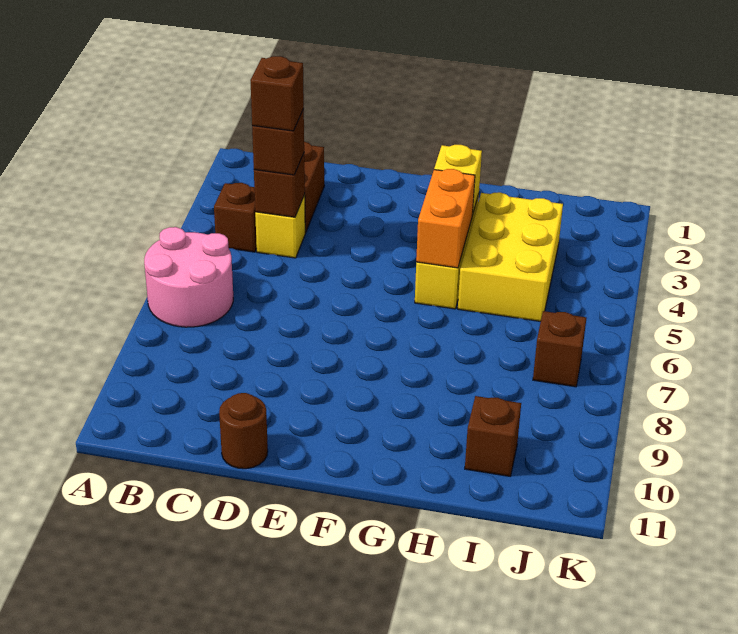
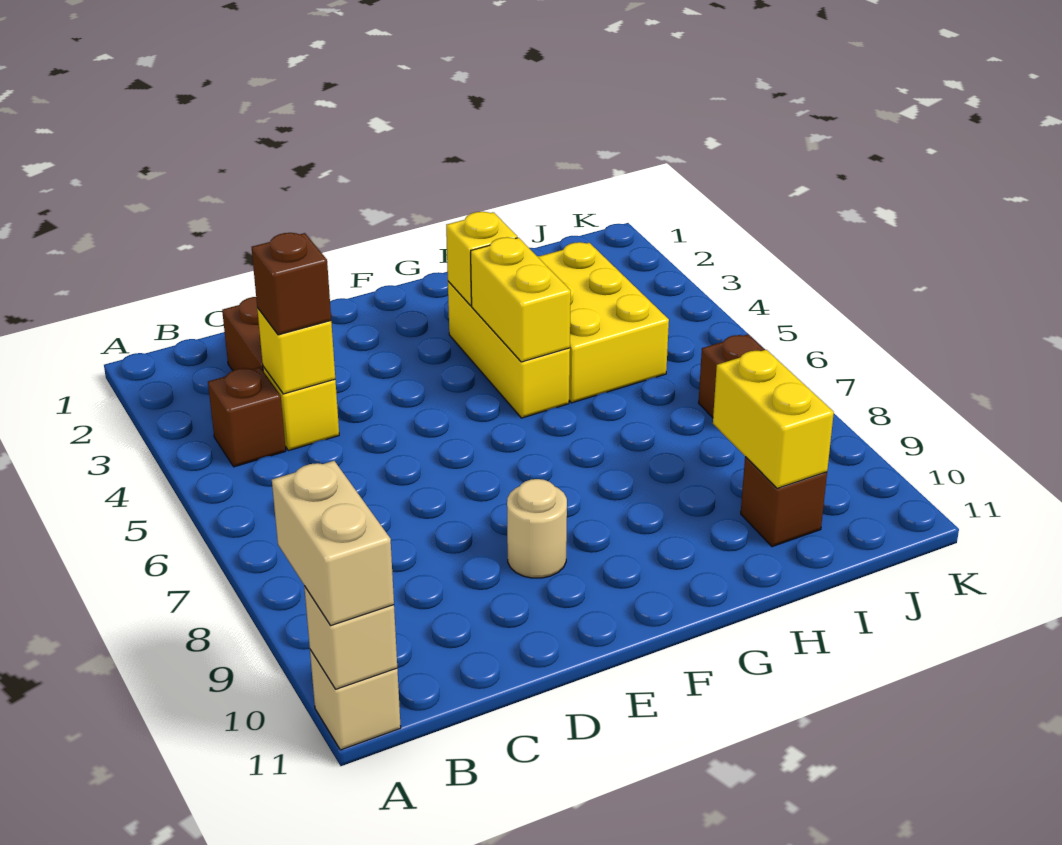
pink round brick A6:B7 level 1 -> none
none -> tan brick A10:A11 level 3
none -> tan brick A11 level 1
none -> tan brick A11 level 2
brown brick C4 level 2 -> yellow brick C4 level 2
brown brick C4 level 4 -> none
brown round brick D11 level 1 -> none
none -> tan round brick E9 level 1
orange brick G4:G5 level 2 -> yellow brick G4:G5 level 2
none -> yellow brick I9:I10 level 2

